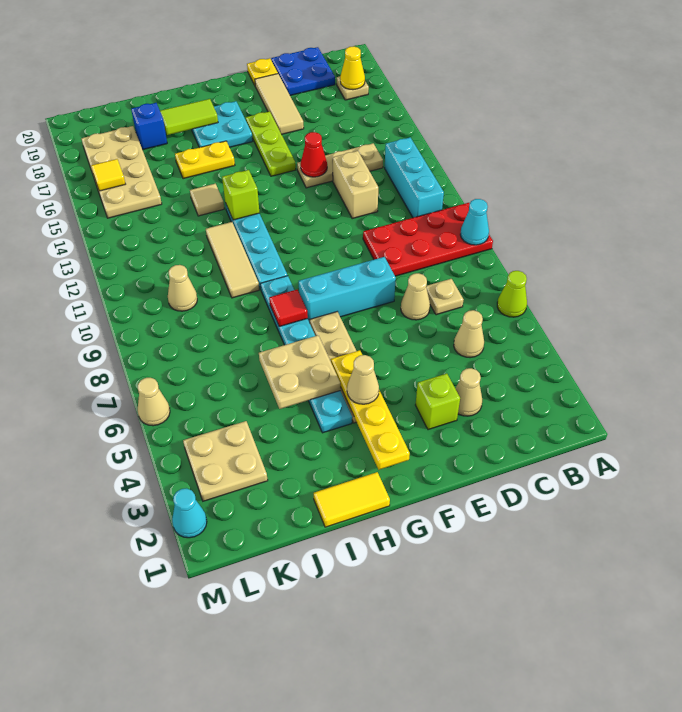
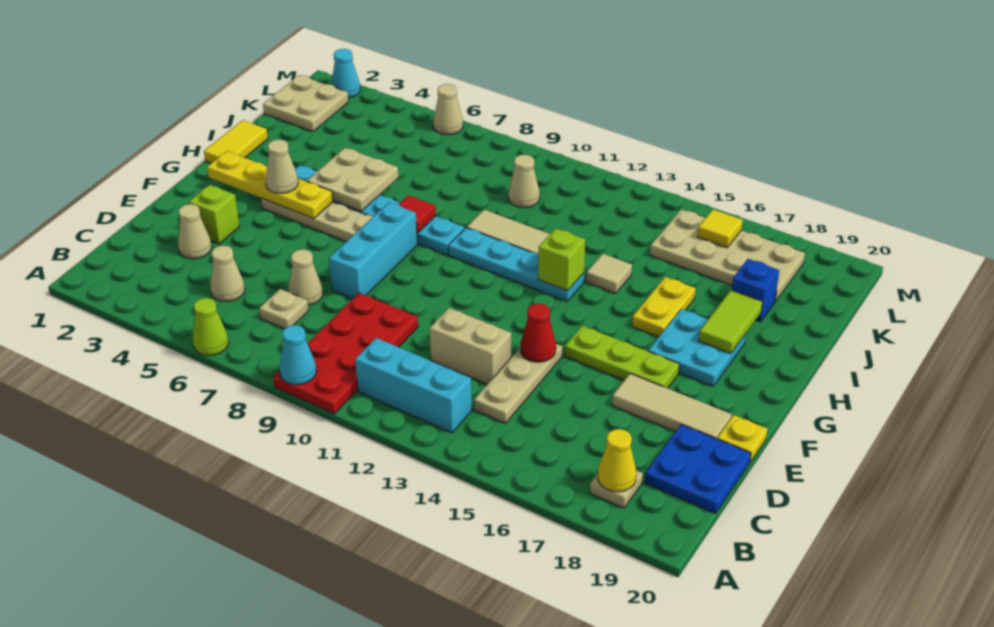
tan plate K3:L4 level 1 -> tan plate K1:L2 level 1

